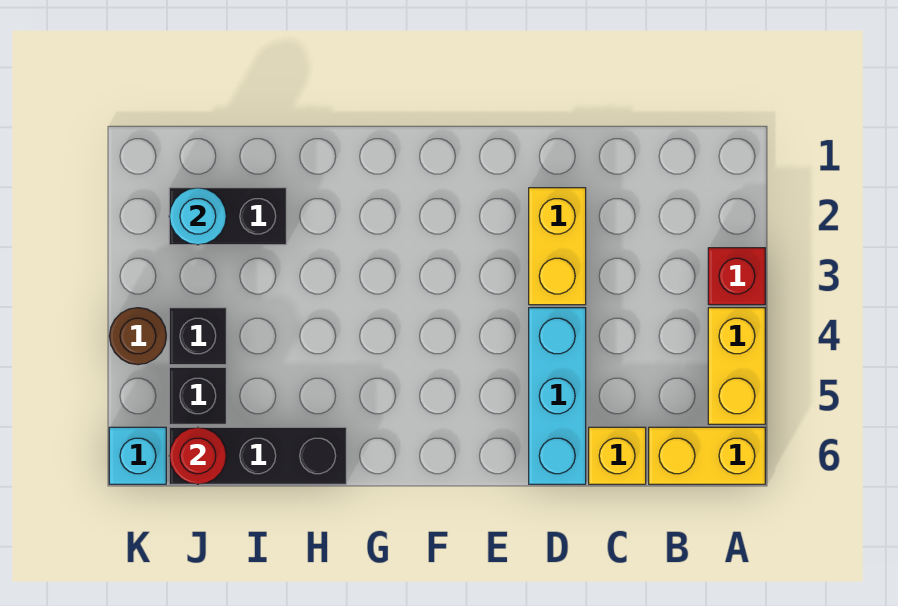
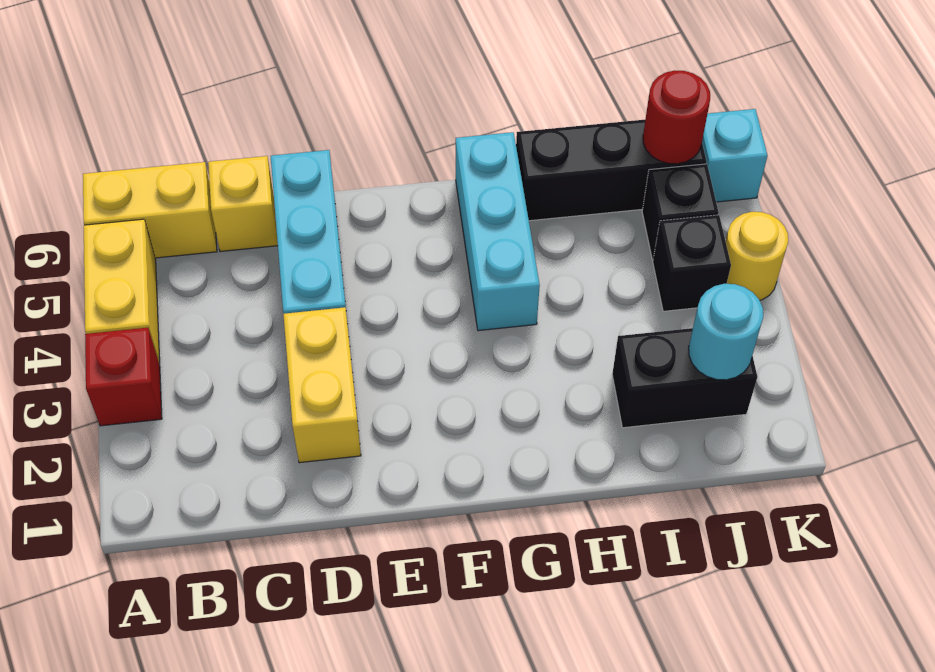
none -> cyan brick G4:G6 level 1
brown round brick K4 level 1 -> yellow round brick K4 level 1

